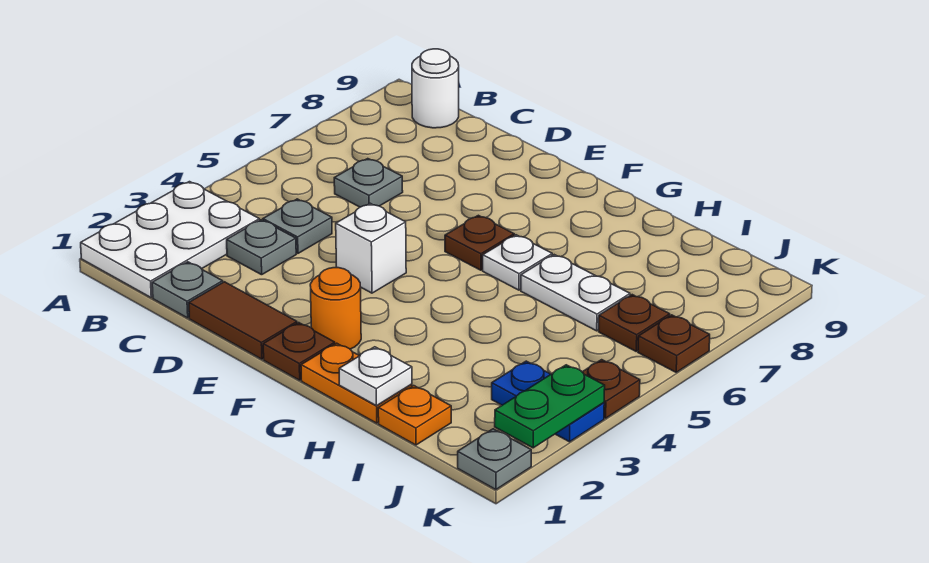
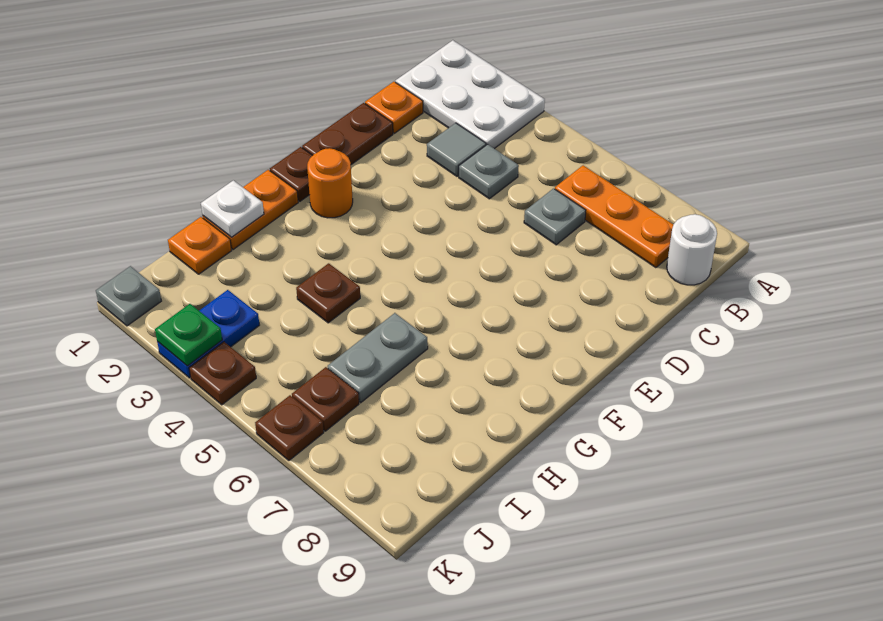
none -> orange plate B6:B8 level 1
grey plate C1 level 1 -> orange plate C1 level 1
grey plate C3 level 1 -> grey tile C3 level 1
brown tile D1:E1 level 1 -> brown plate D1:E1 level 1
white brick E4 level 1 -> none
brown plate F6 level 1 -> brown plate H4 level 1
white plate G6 level 1 -> none
white plate H6:I6 level 1 -> grey plate H6:I6 level 1
green plate K2:K3 level 2 -> green plate K3 level 2

